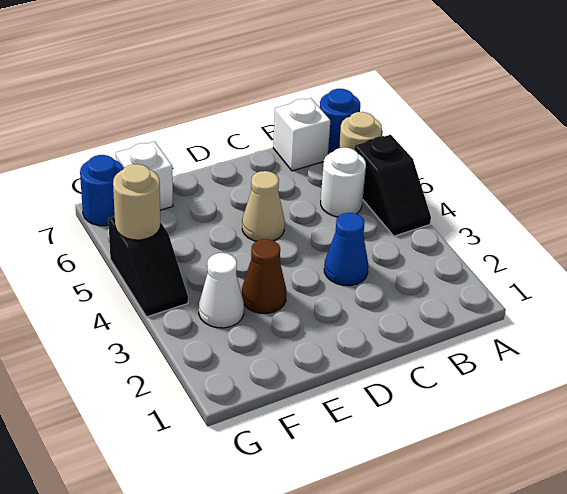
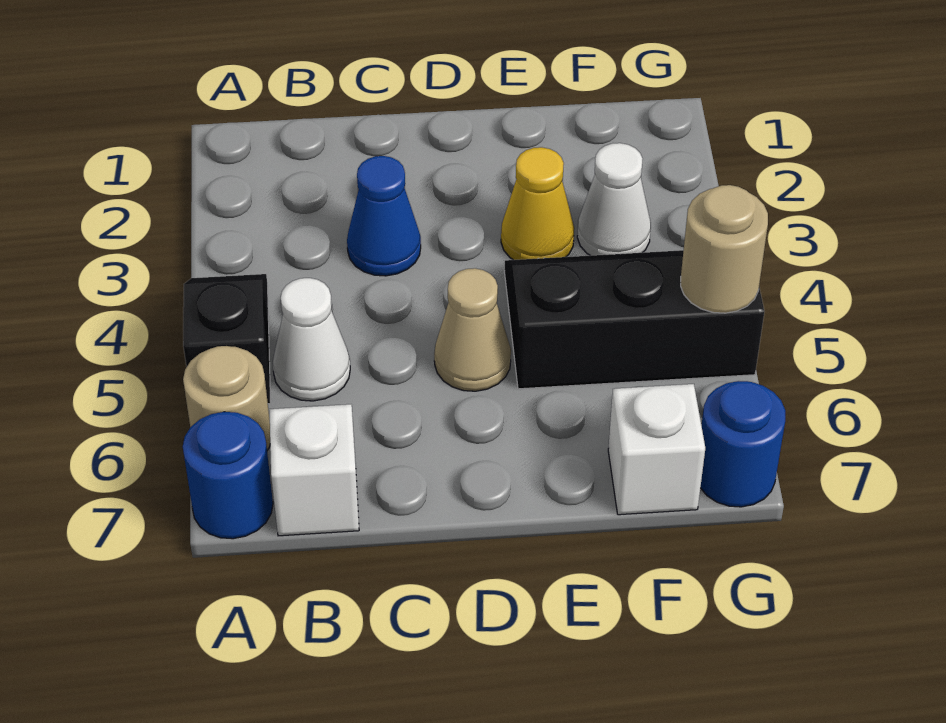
white round brick B5 level 1 -> white cone B5 level 1
brown cone E3 level 1 -> yellow cone E3 level 1
black slope G4:G5 level 1 top 5 -> black slope E4:G5 level 1 top 5

